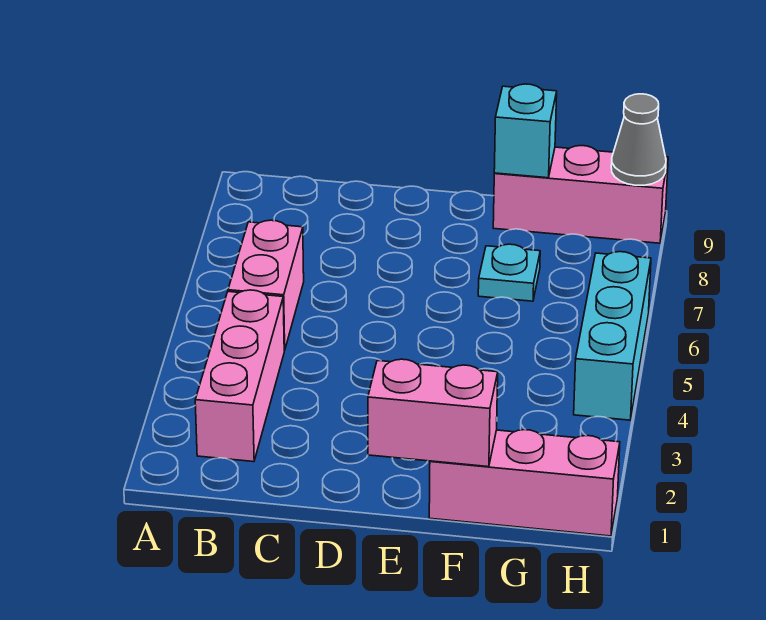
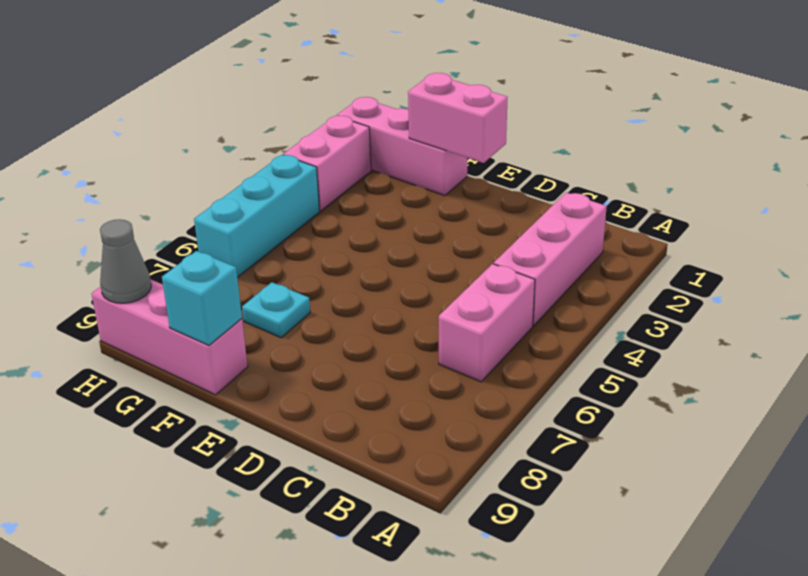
none -> pink brick H2:H3 level 1

